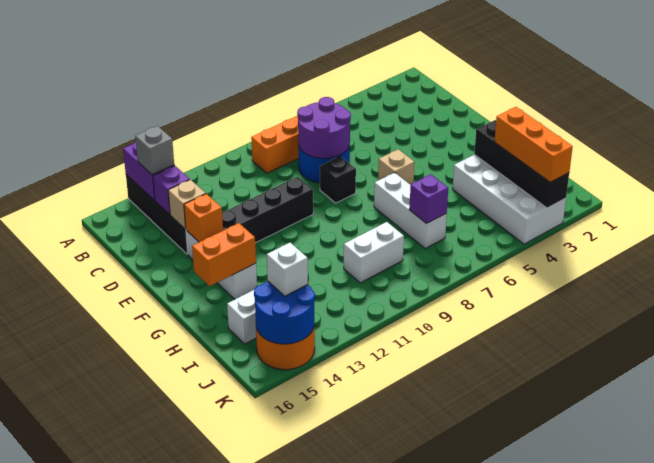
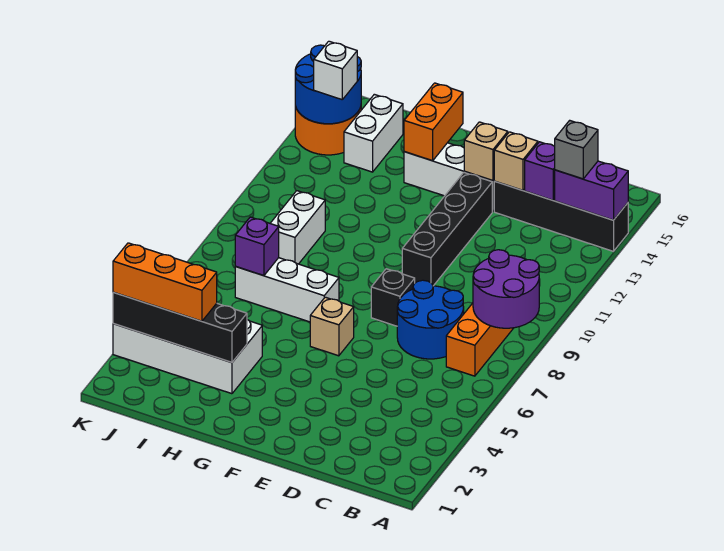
purple round brick C7:D8 level 2 -> purple round brick A8:B9 level 2
orange brick E14 level 2 -> tan brick E14 level 2

